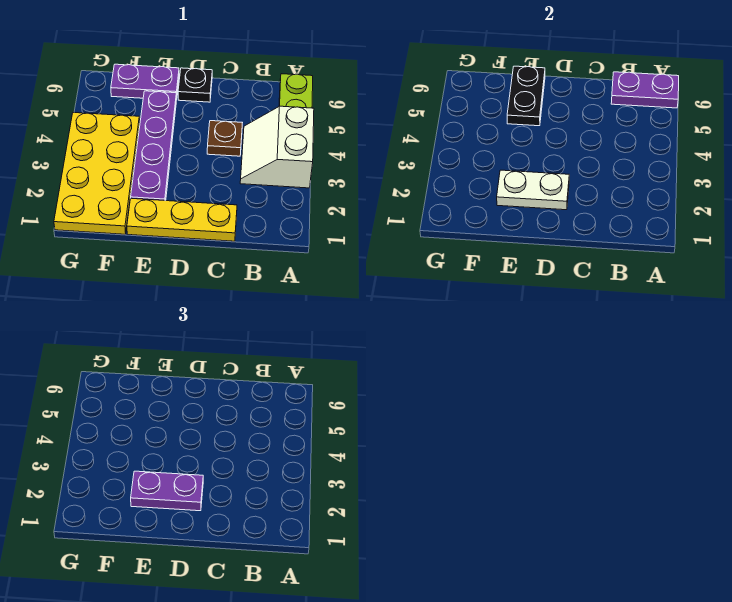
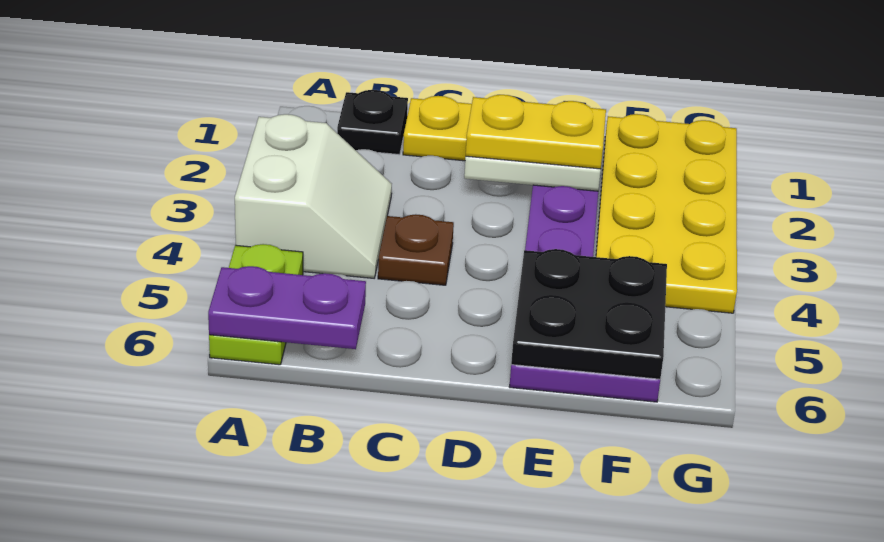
purple plate D2:E2 level 3 -> yellow plate D2:E2 level 3
black plate D6 level 1 -> black plate B1 level 1
black plate E5:E6 level 2 -> black plate E5:F6 level 2

